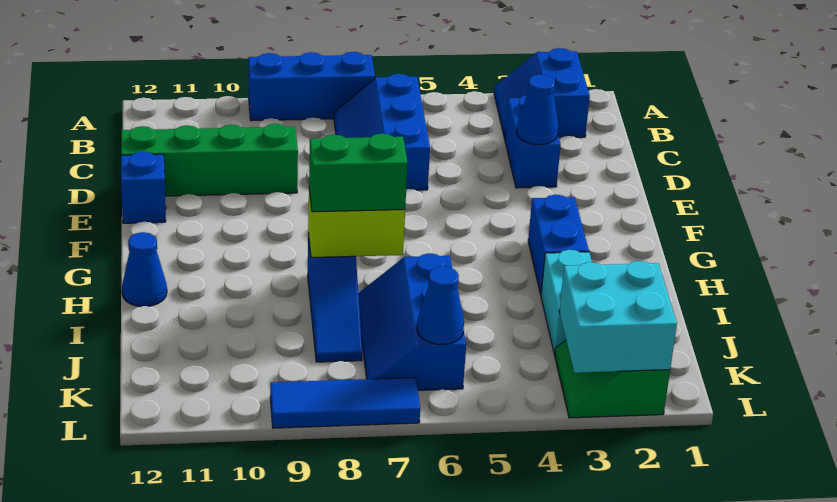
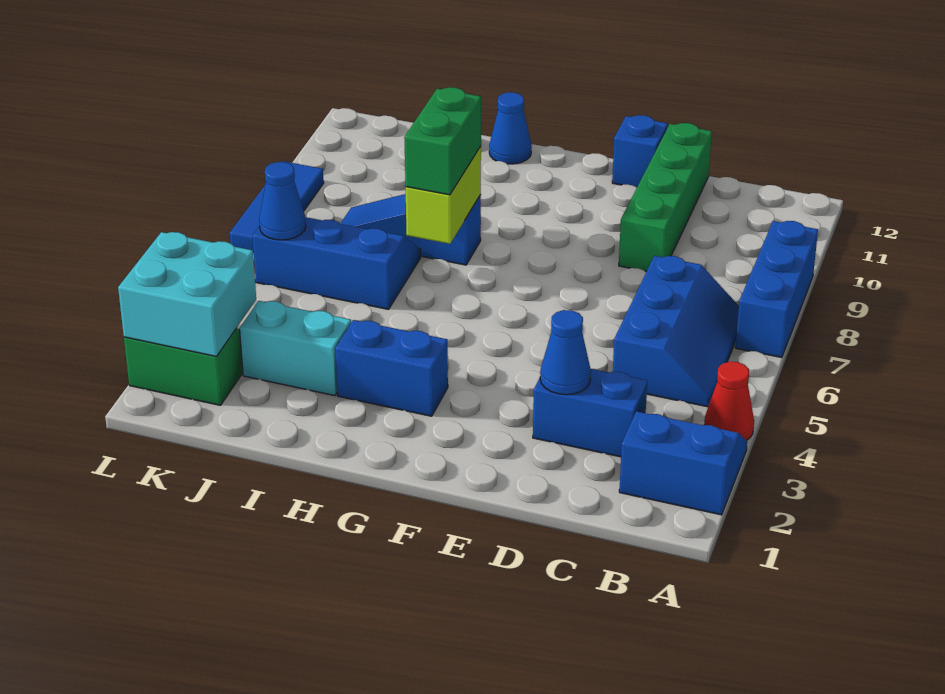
none -> red cone A4 level 1
blue slope B6:D7 level 1 top 6 -> blue slope B5:C7 level 1 top C

